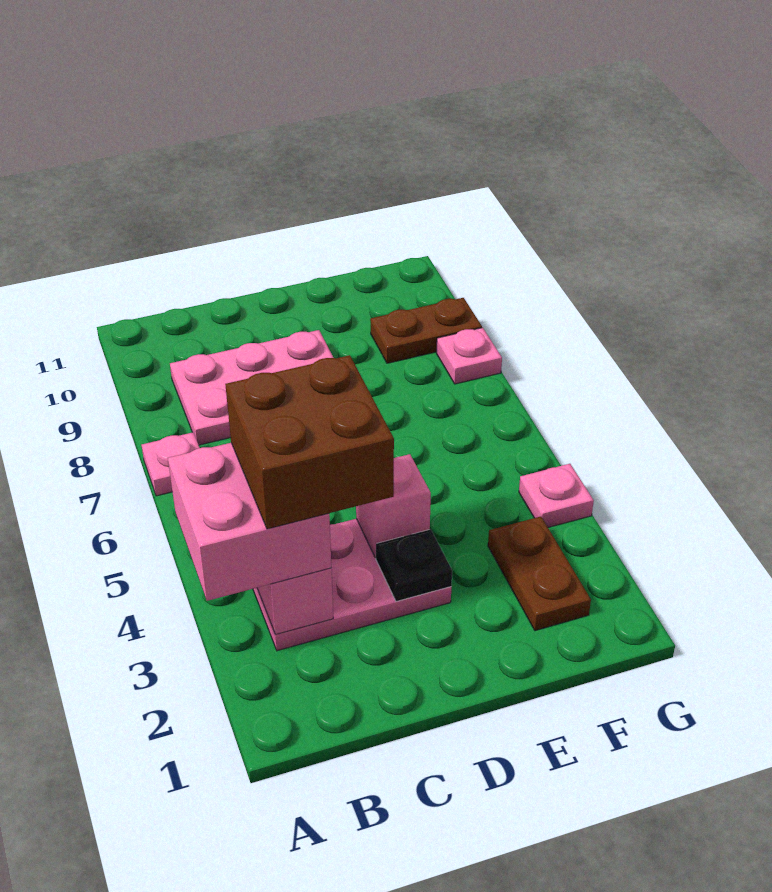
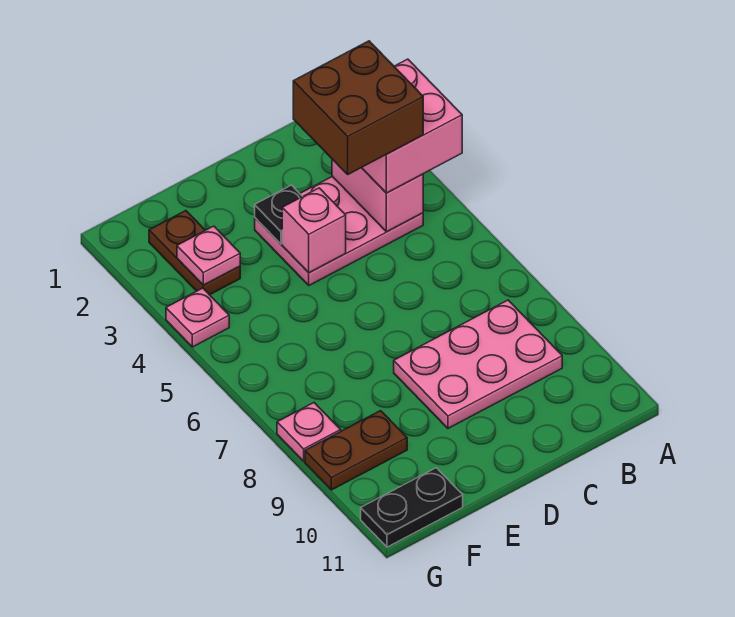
pink plate A7 level 1 -> pink plate F3 level 2
none -> black plate F11:G11 level 1

